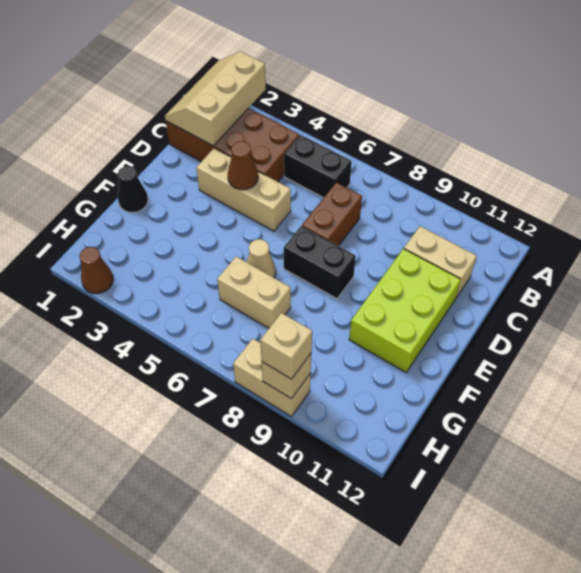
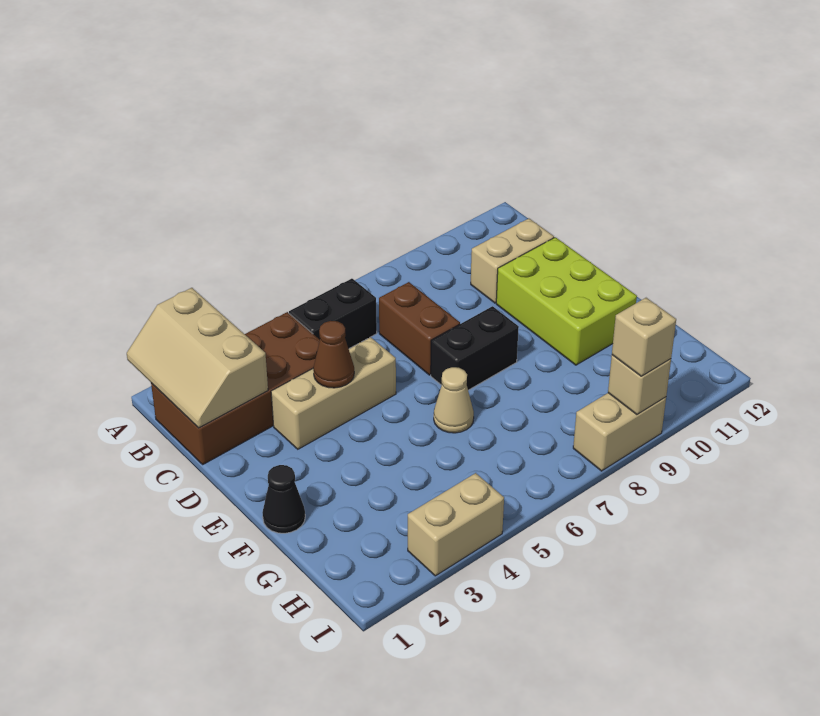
tan brick G6:G7 level 1 -> tan brick I3:I4 level 1
brown cone I2 level 1 -> none

